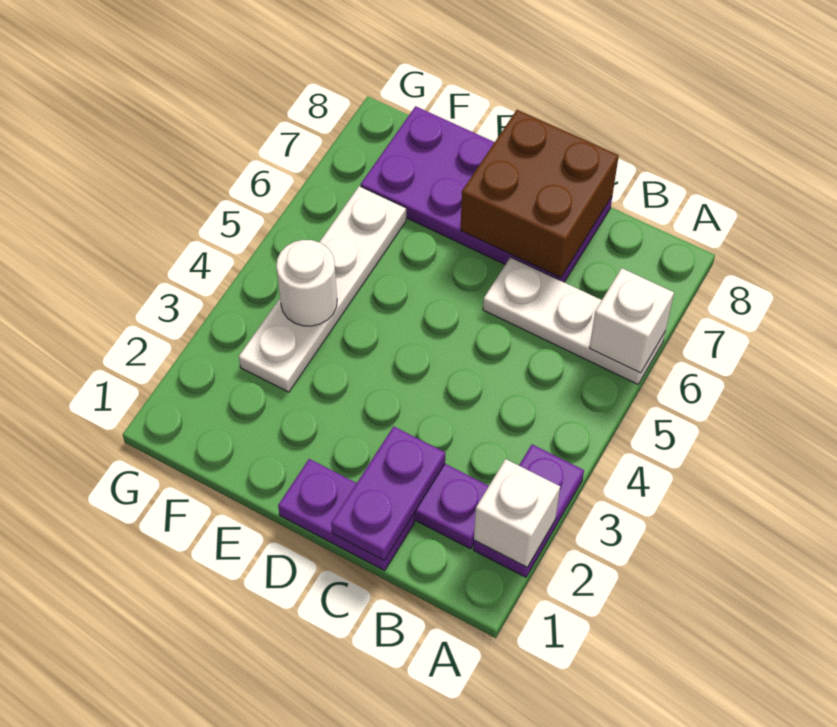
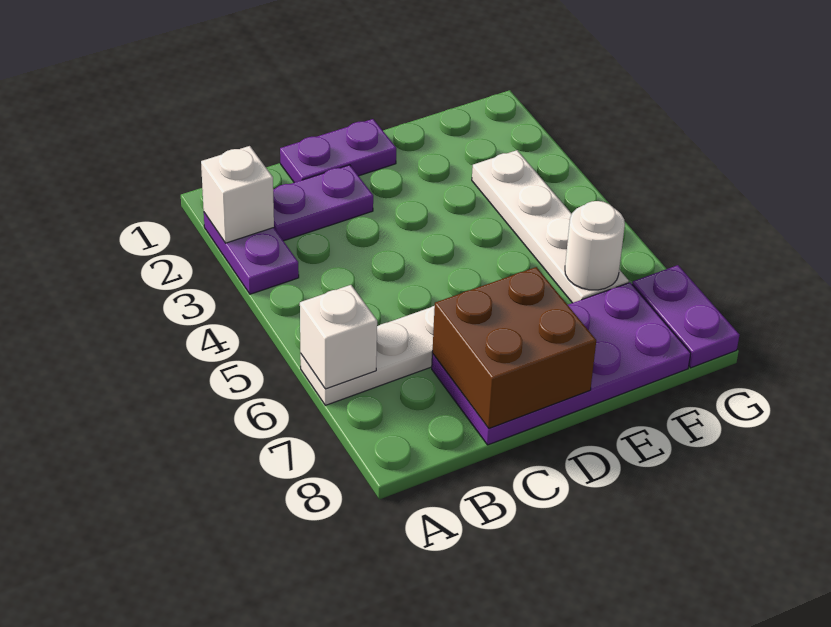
purple plate C1:C2 level 2 -> purple plate G7:G8 level 1
white round brick F4 level 2 -> white round brick F6 level 2

